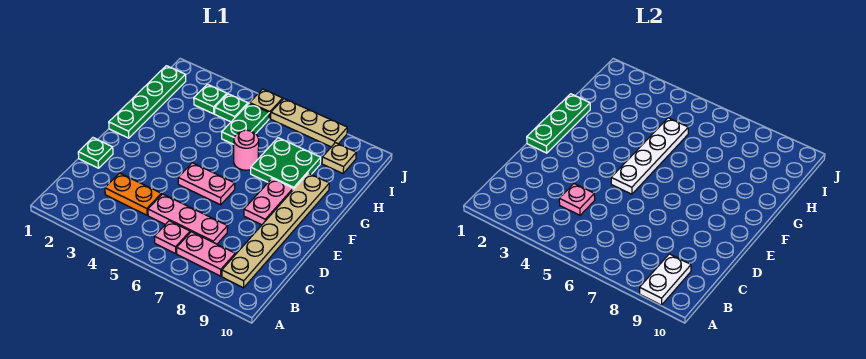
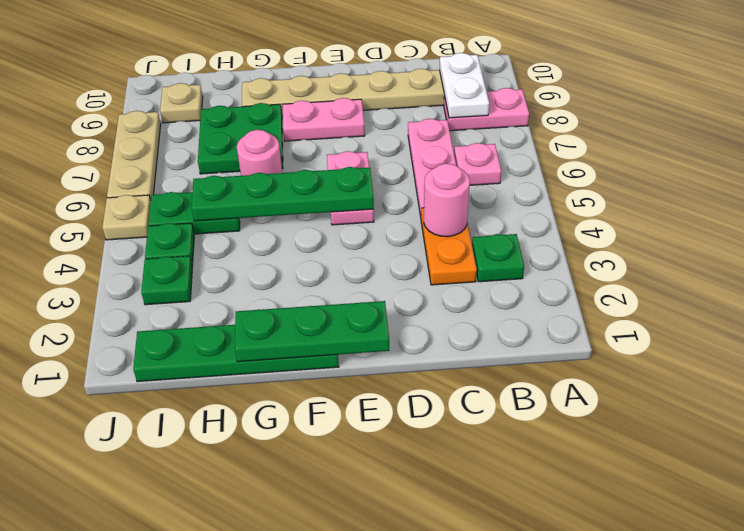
white plate A9:B9 level 2 -> white plate B8:B9 level 2
pink plate B7:B8 level 1 -> pink plate A8:B8 level 1
pink plate C4 level 2 -> pink round brick C4 level 2
green plate D1 level 1 -> green plate B3 level 1
white plate E5:H5 level 2 -> green plate E5:H5 level 2

